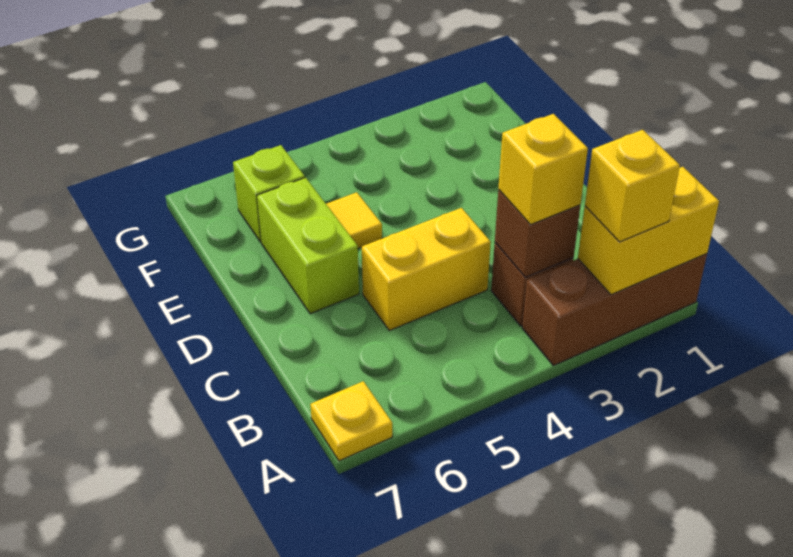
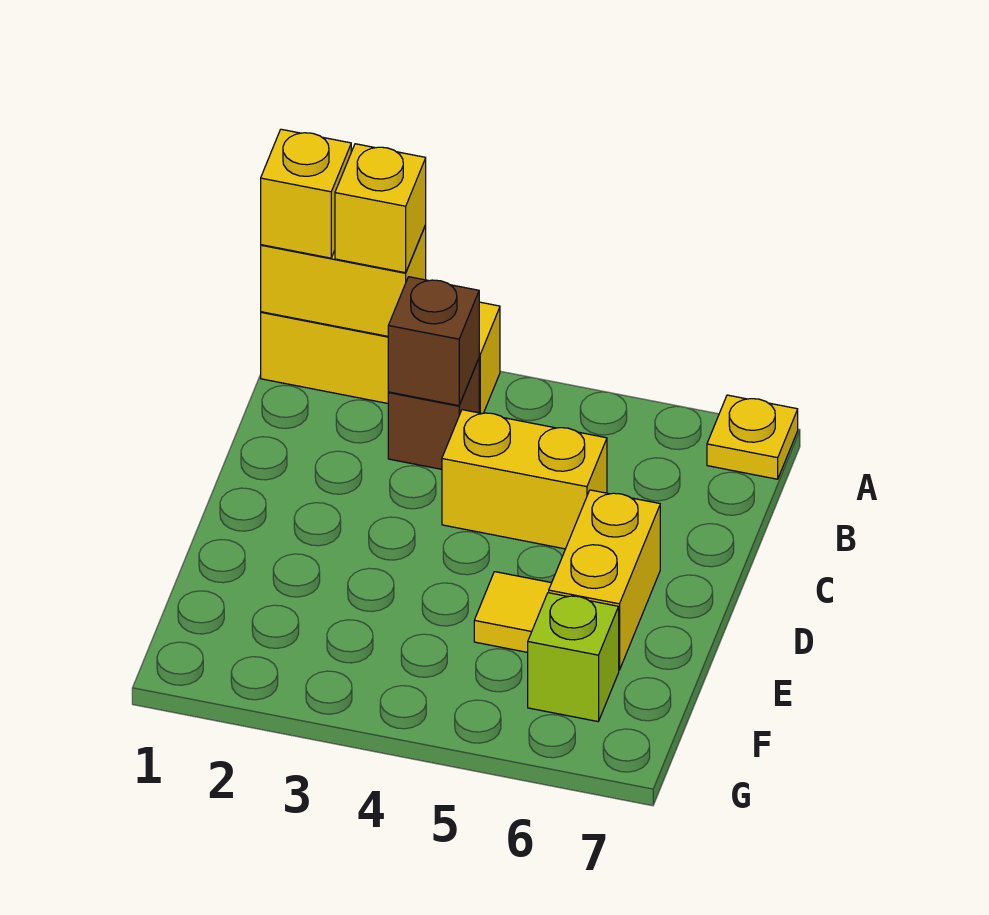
brown brick A1:A3 level 1 -> yellow brick A1:A3 level 1
yellow brick B3 level 3 -> yellow brick A1 level 3
lime brick D6:E6 level 1 -> yellow brick D6:E6 level 1

